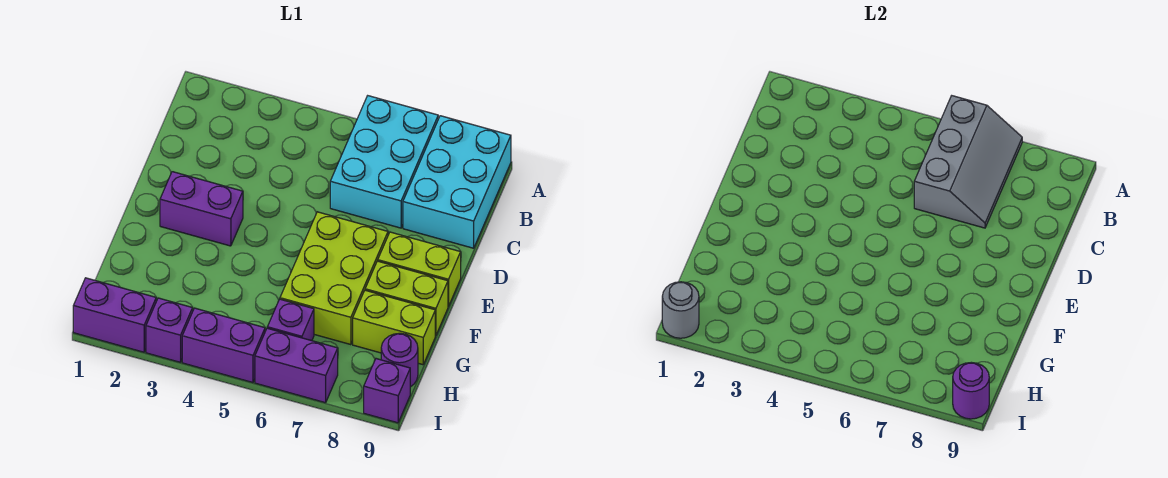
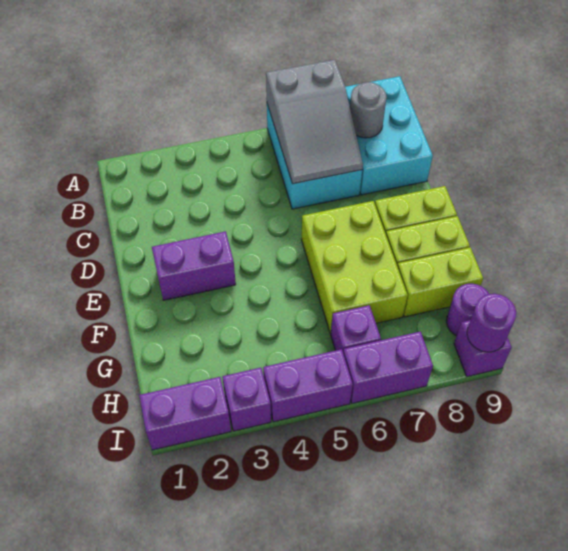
grey slope A6:C7 level 2 top 6 -> grey slope A6:C7 level 2 top A
grey round brick I1 level 2 -> grey round brick B8 level 2

